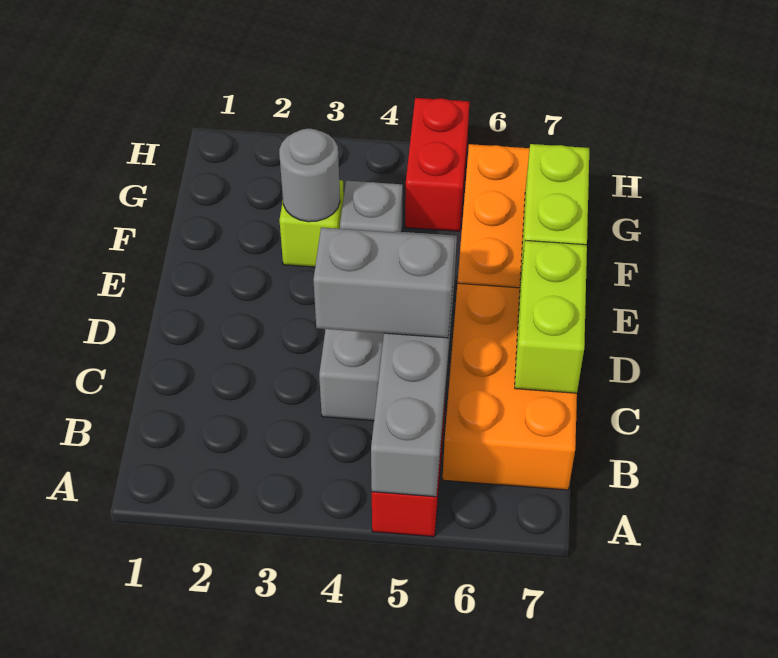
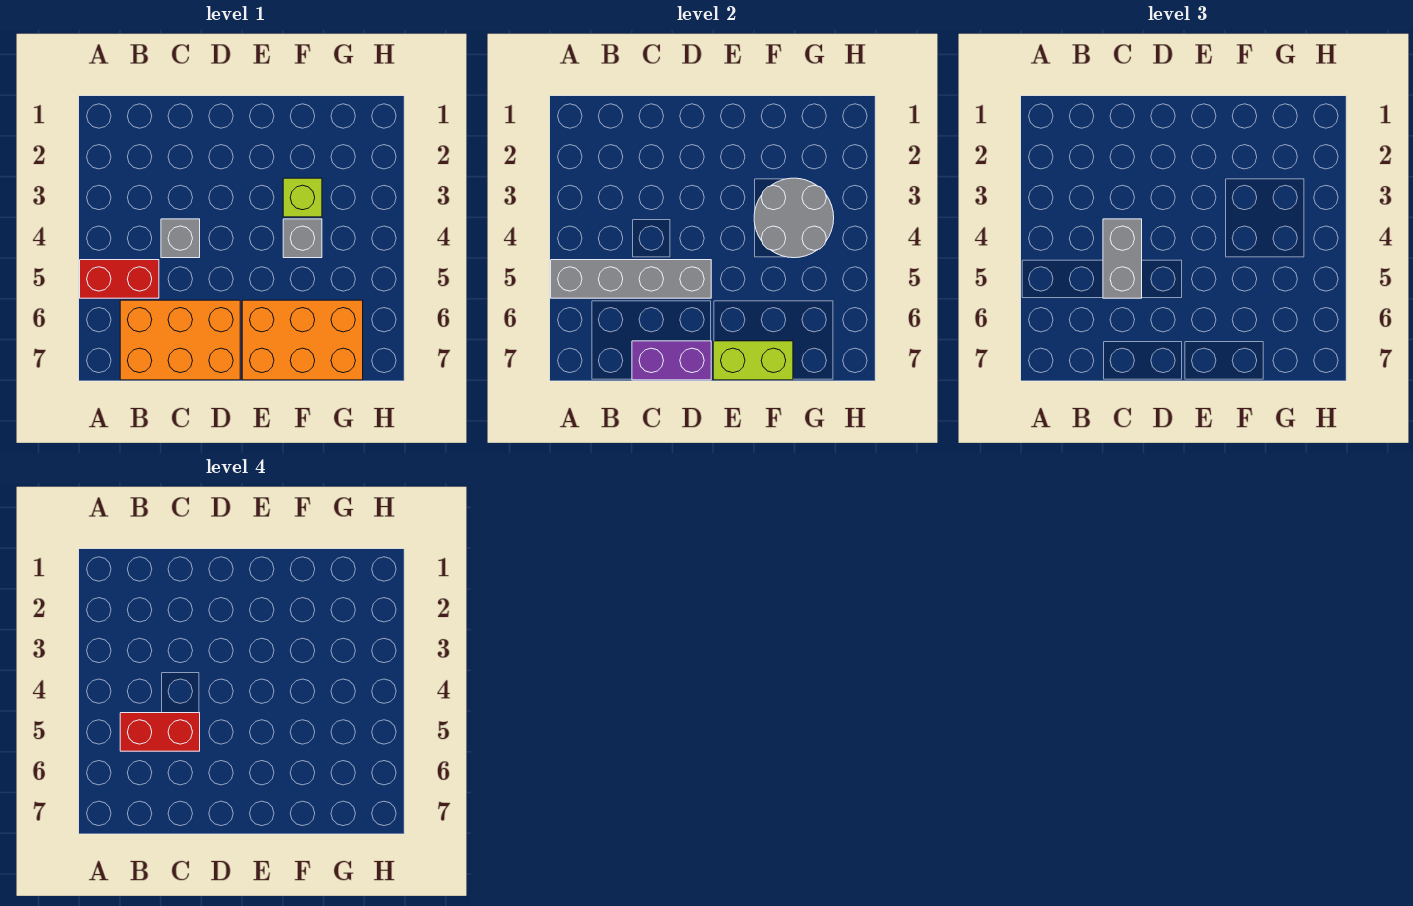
lime brick C7:D7 level 2 -> purple brick C7:D7 level 2
grey round brick F3 level 2 -> grey round brick F3:G4 level 2
red brick G5:H5 level 1 -> red brick B5:C5 level 4

